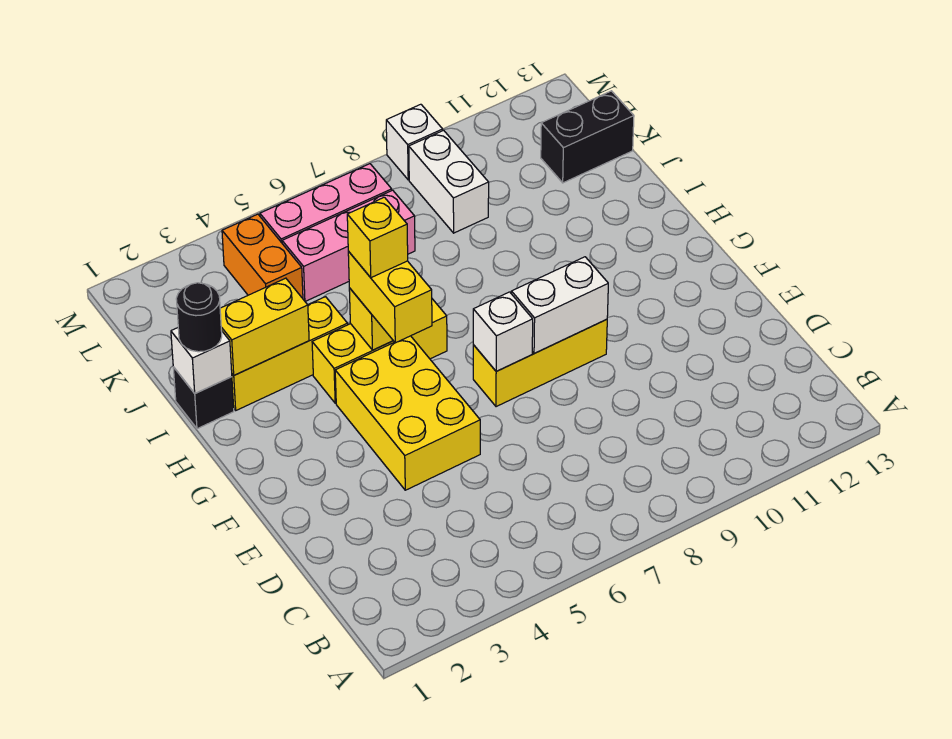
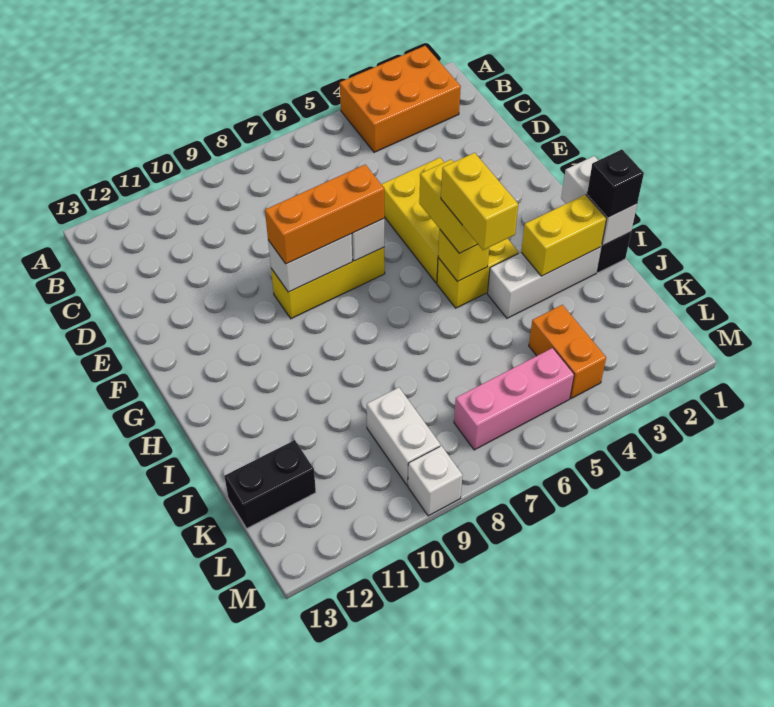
none -> orange brick A2:B4 level 1
none -> orange brick F7:F9 level 3
yellow brick H4:H6 level 1 -> yellow brick H4:H5 level 1
yellow brick H5 level 4 -> yellow brick H5:I5 level 4
white brick I1 level 2 -> white brick H1:I1 level 2
black round brick I1 level 3 -> black brick I1 level 3
yellow brick I2:I4 level 1 -> white brick I2:I4 level 1
pink brick K5:K7 level 1 -> none

